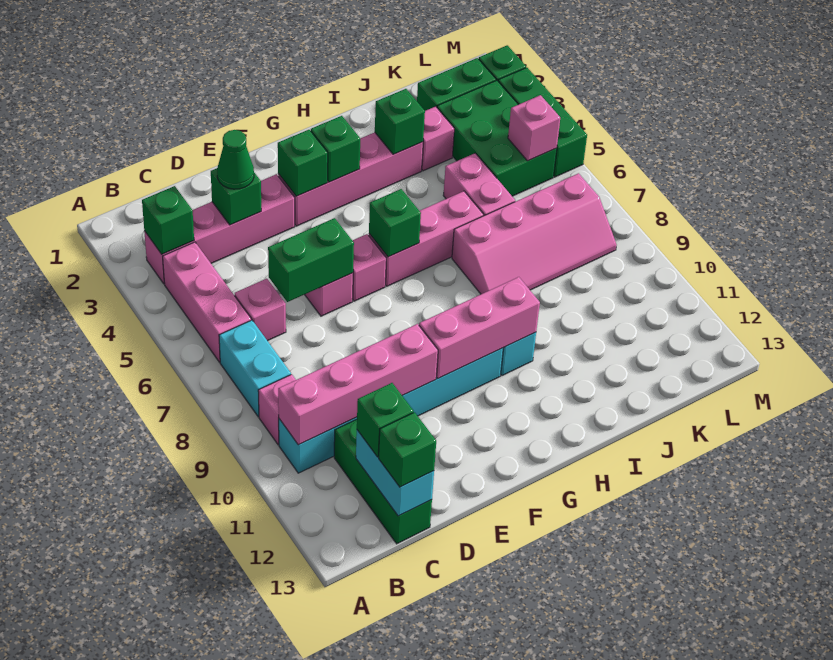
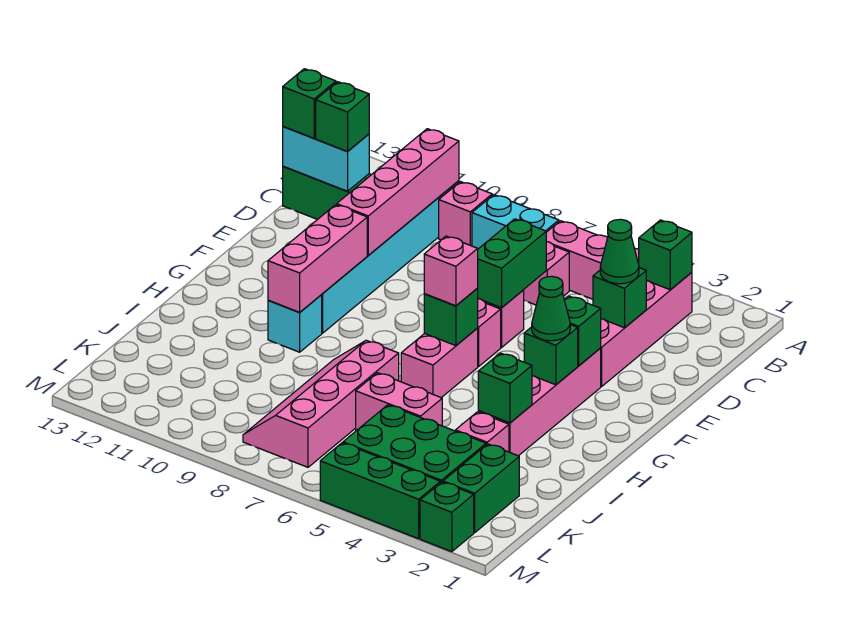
none -> green cone G3 level 3
pink brick G6:I6 level 1 -> pink brick G6:H6 level 1
pink brick L5 level 2 -> pink brick G6 level 3

